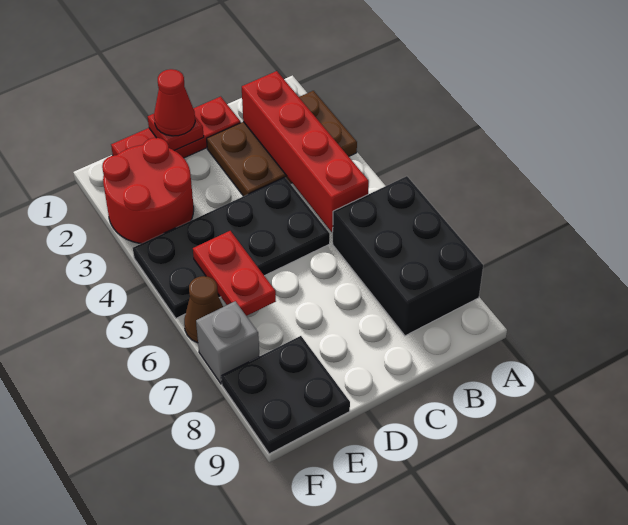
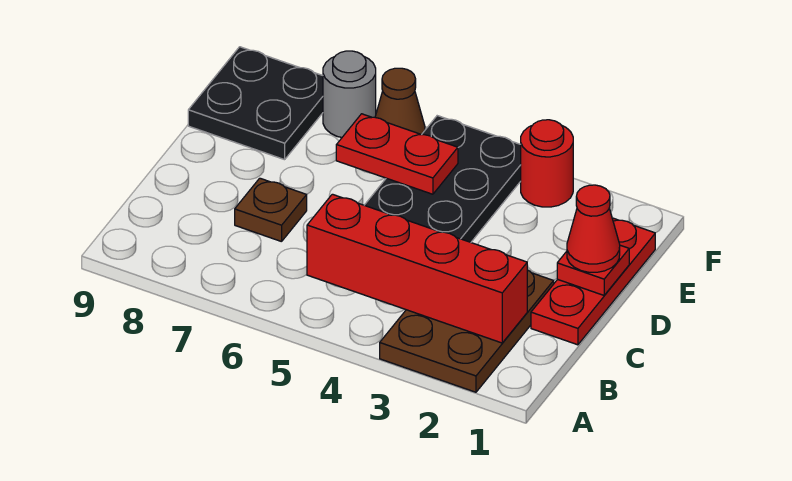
black brick A6:B8 level 1 -> none
none -> brown plate C7 level 1
red round brick E2:F3 level 1 -> red round brick F3 level 1
grey brick F7 level 1 -> grey round brick F7 level 1

